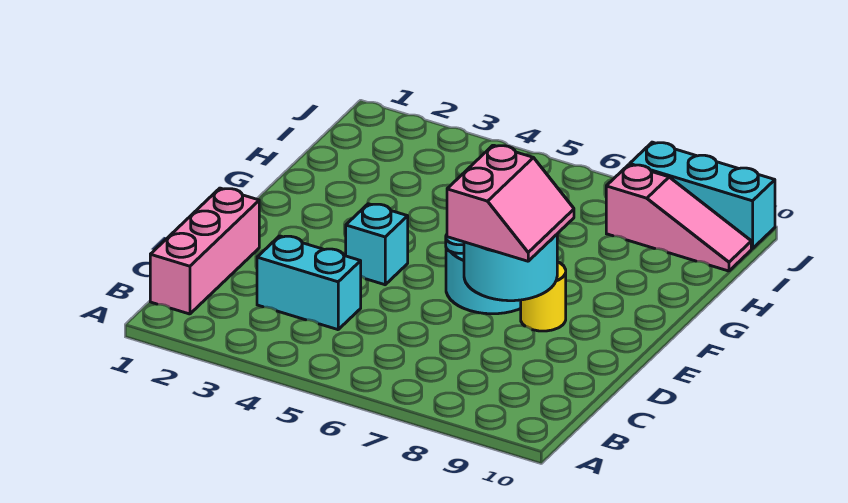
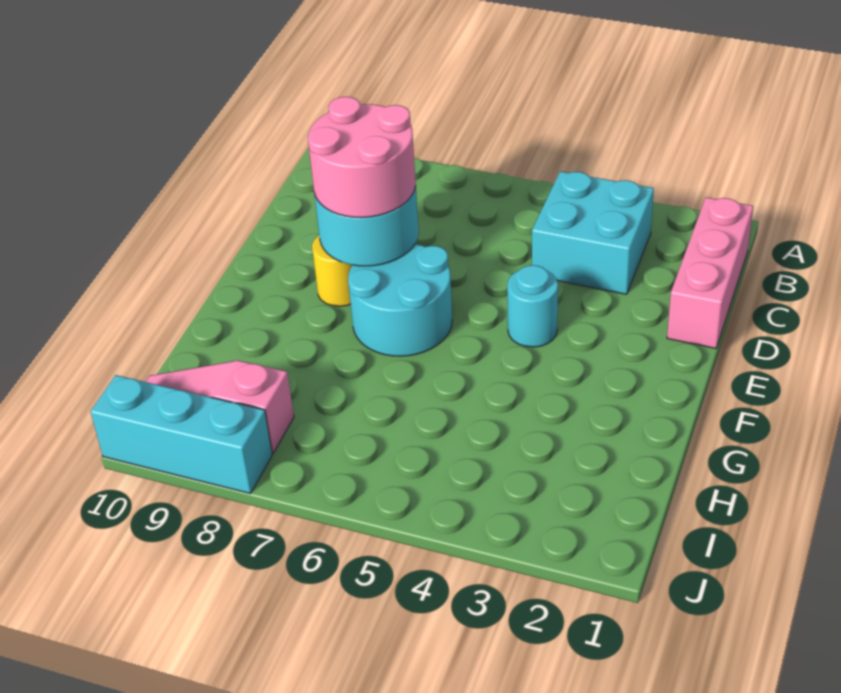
cyan brick C3:C4 level 1 -> cyan brick B3:C4 level 1
pink slope D7:E8 level 3 top 7 -> pink round brick D7:E8 level 3
cyan brick E4 level 1 -> cyan round brick E4 level 1

